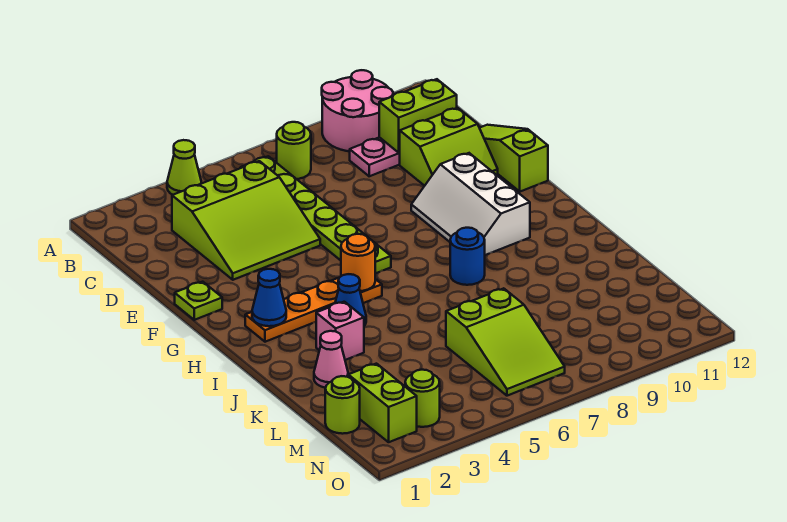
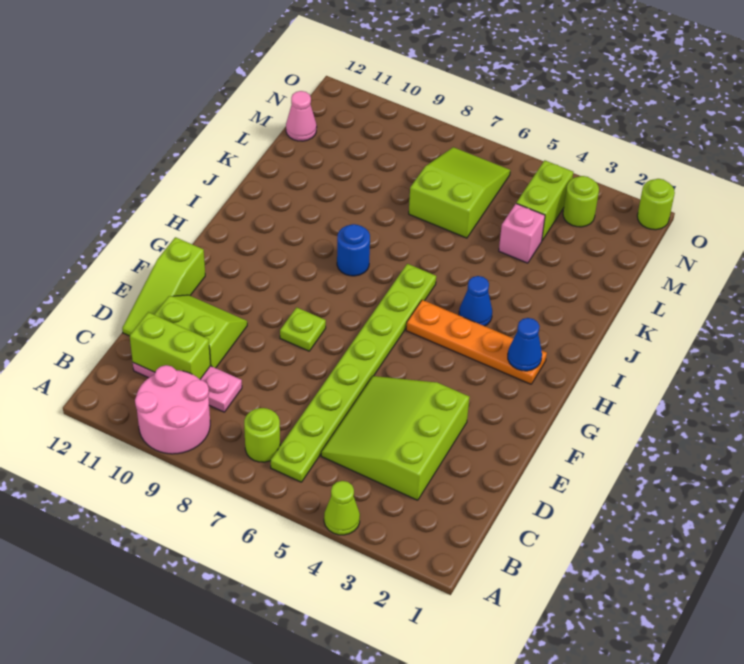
lime plate B6:G6 level 1 -> lime plate B6:I6 level 1
lime slope C3:E5 level 1 top C -> lime slope C3:E5 level 1 top 3
lime plate F1 level 1 -> lime plate F8 level 1
white slope F9:H10 level 1 top 10 -> none
orange round brick H5 level 2 -> none
pink brick J3 level 1 -> pink brick L4 level 1
pink cone K2 level 1 -> pink cone M12 level 1
lime round brick M1 level 1 -> lime round brick O1 level 1
lime brick M2:N2 level 1 -> lime brick M4:N4 level 1

